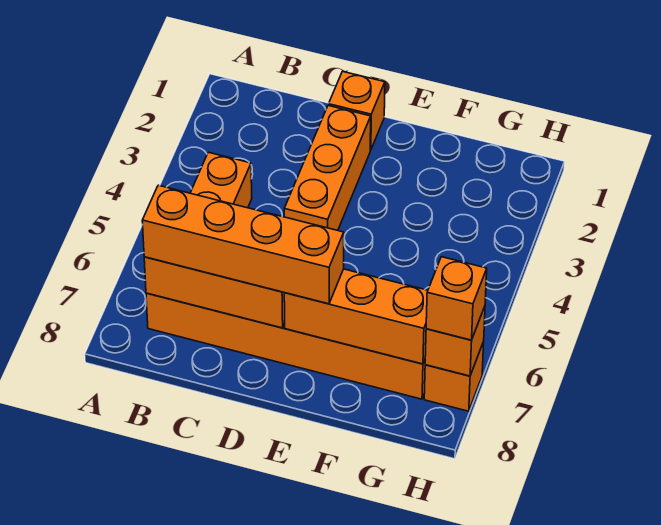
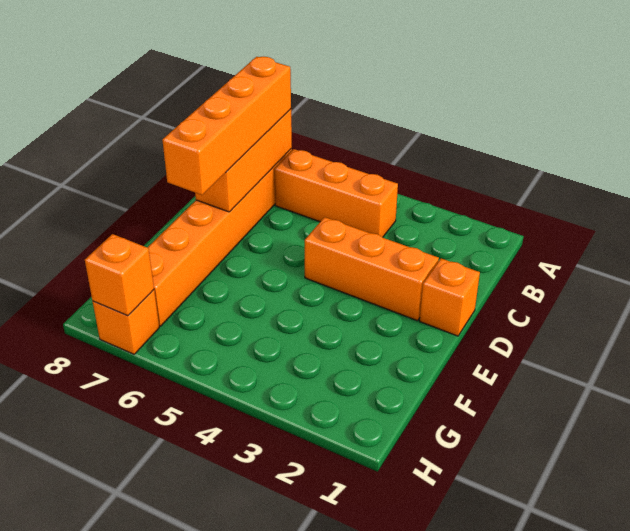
orange brick E7:G7 level 2 -> none
orange brick H7 level 3 -> none

